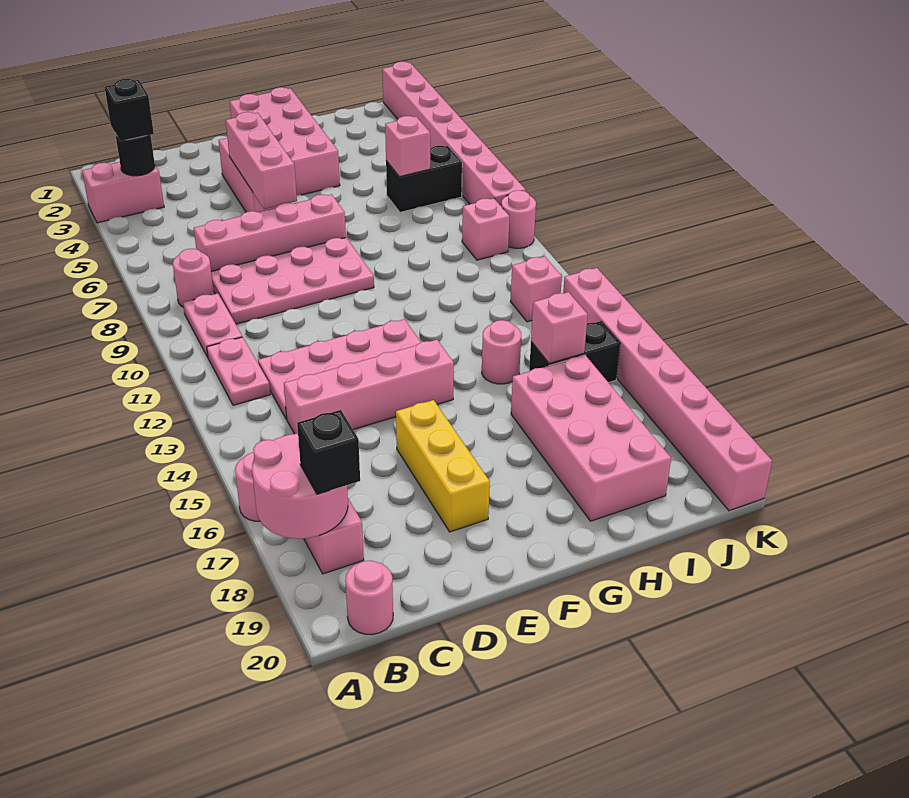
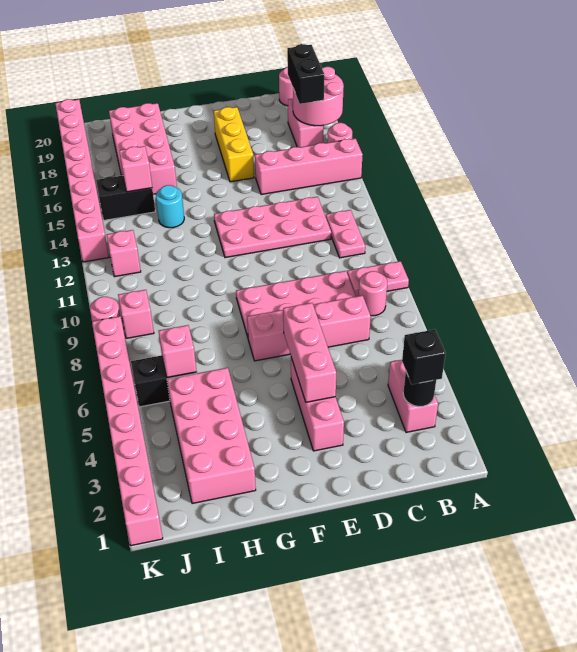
pink brick A3:B3 level 1 -> pink brick B3:B4 level 1
pink plate B9:B10 level 1 -> pink plate A9:B9 level 1
black brick B18 level 3 -> black brick B17:B18 level 3
pink brick C14:F14 level 1 -> pink brick A15:D15 level 1
pink brick F1:G4 level 1 -> pink brick H2:I5 level 1
pink round brick H14 level 1 -> cyan round brick H14 level 1

